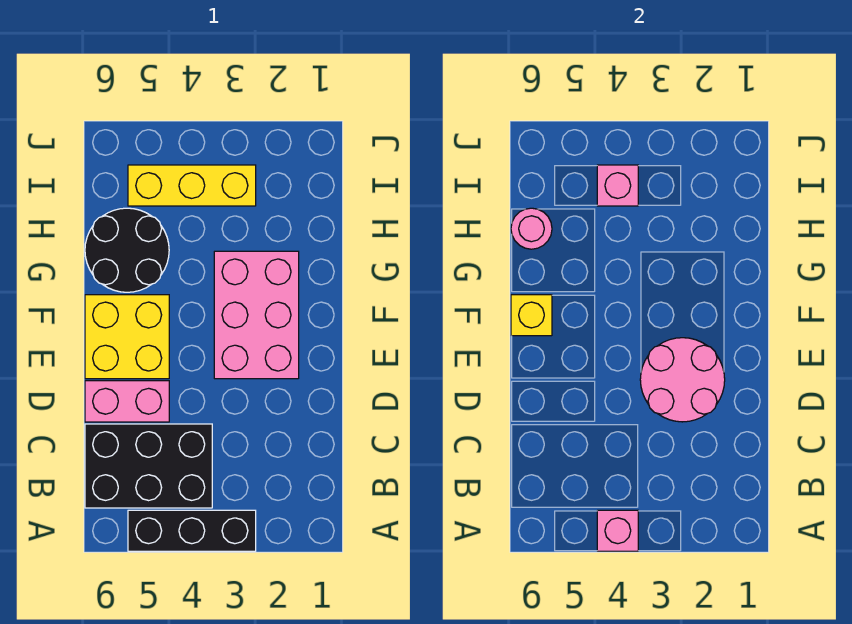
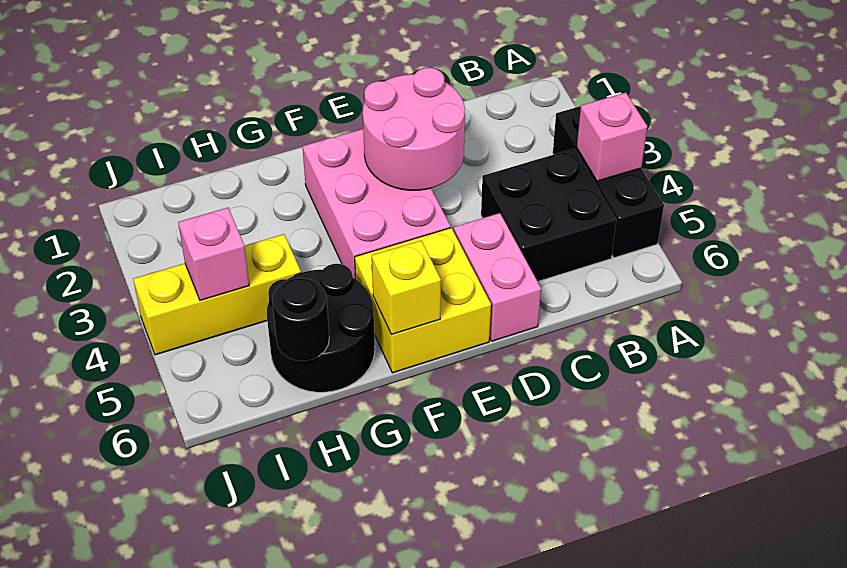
black brick B4:C6 level 1 -> black brick B4:C5 level 1
pink brick E2:G3 level 1 -> pink brick E2:F4 level 1
pink round brick H6 level 2 -> black round brick H6 level 2
yellow brick I3:I5 level 1 -> yellow brick H4:J4 level 1

